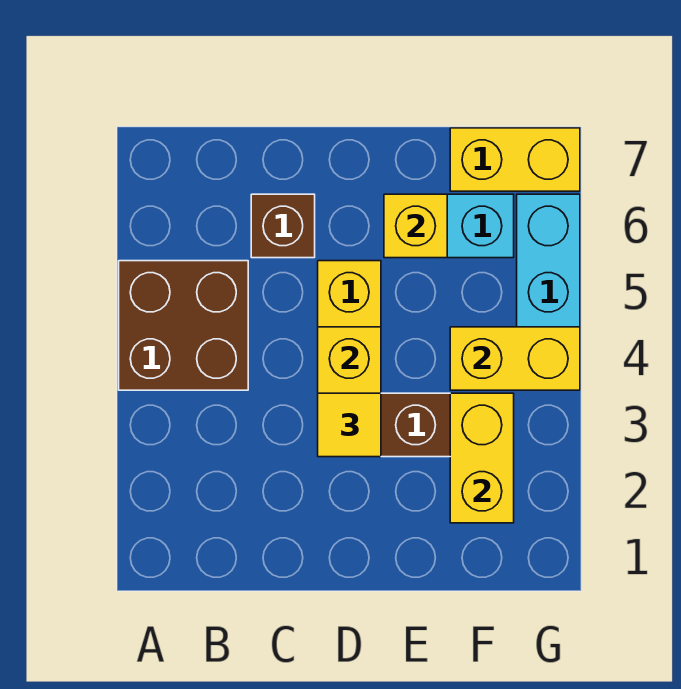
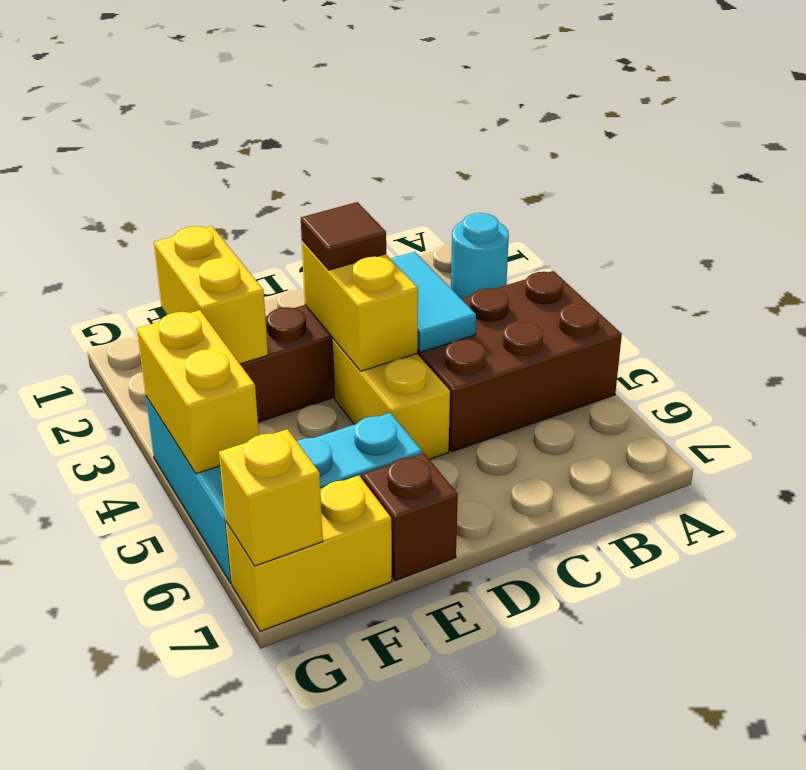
none -> cyan round brick A2 level 1
brown brick A4:B5 level 1 -> brown brick A4:C5 level 1
none -> cyan tile C3:C4 level 2
brown brick C6 level 1 -> brown brick E7 level 1
yellow tile D3 level 3 -> brown tile D3 level 3
yellow brick E6 level 2 -> yellow brick G7 level 2
yellow brick F4:G4 level 2 -> yellow brick G4:G5 level 2

